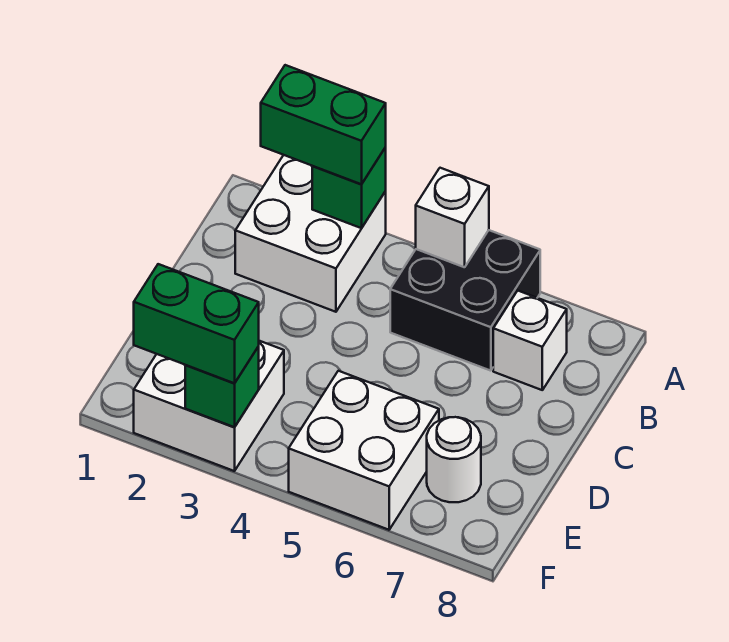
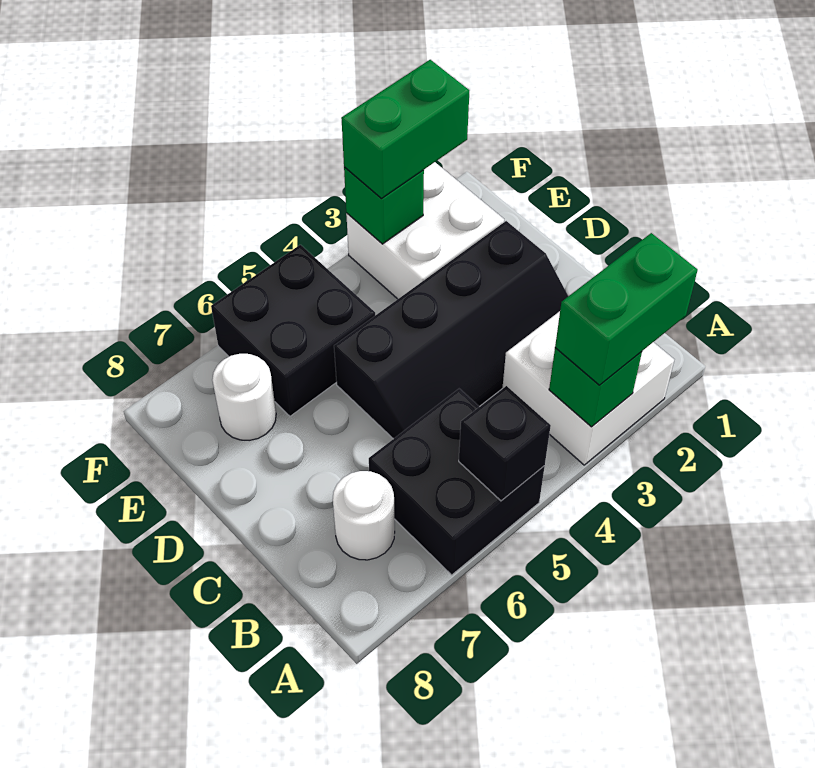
white brick A5 level 2 -> black brick A5 level 2
white brick B7 level 1 -> white round brick B7 level 1
none -> black slope C2:D5 level 1 top D
white brick E5:F6 level 1 -> black brick E5:F6 level 1

